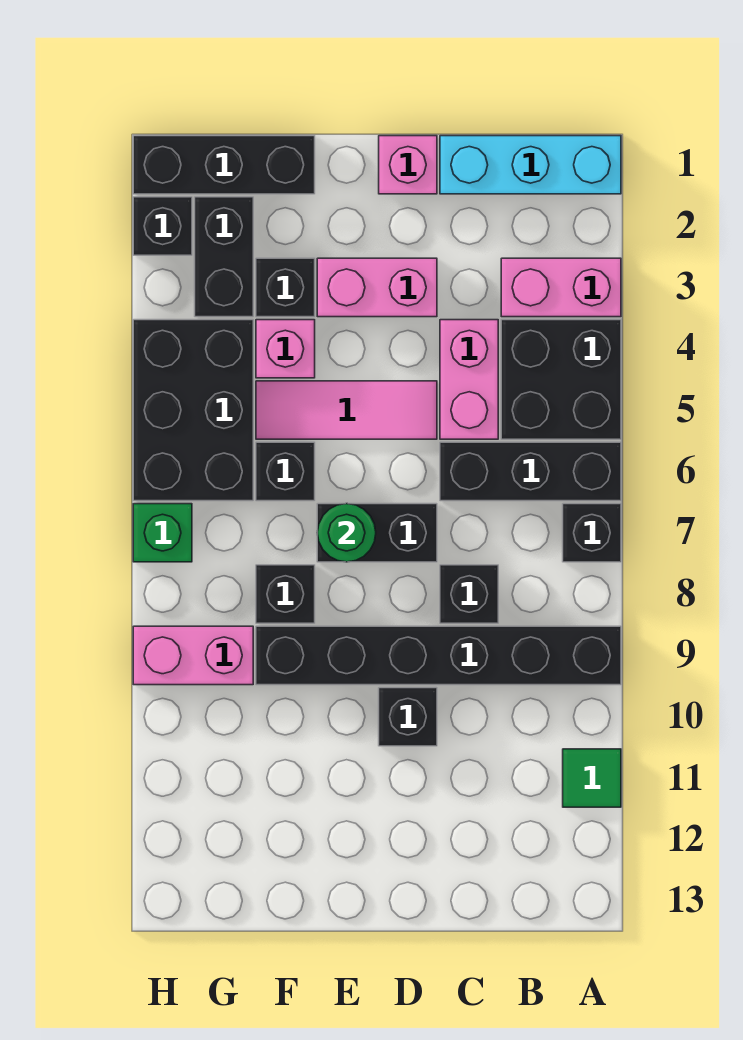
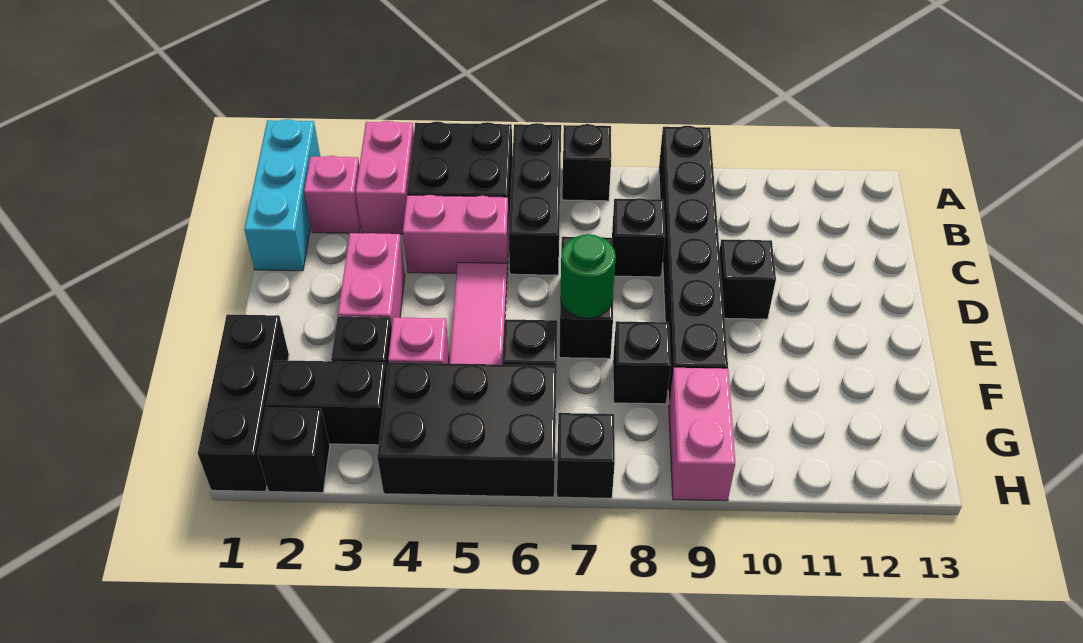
green tile A11 level 1 -> none
pink brick D1 level 1 -> pink brick B2 level 1
green brick H7 level 1 -> black brick H7 level 1

